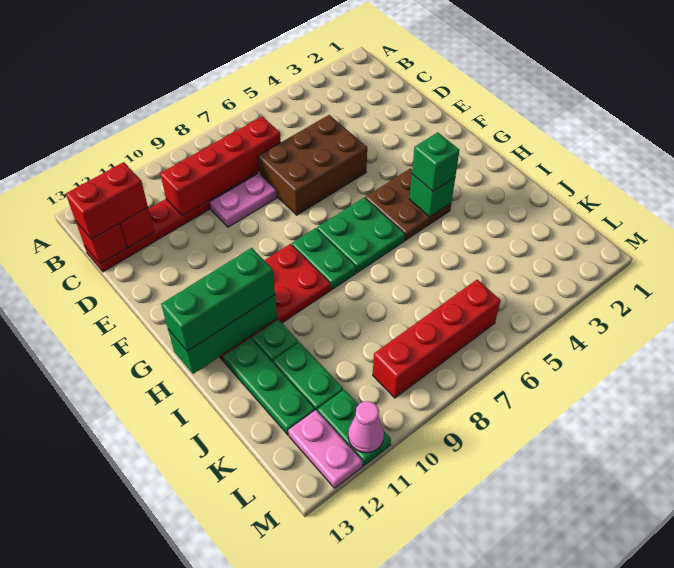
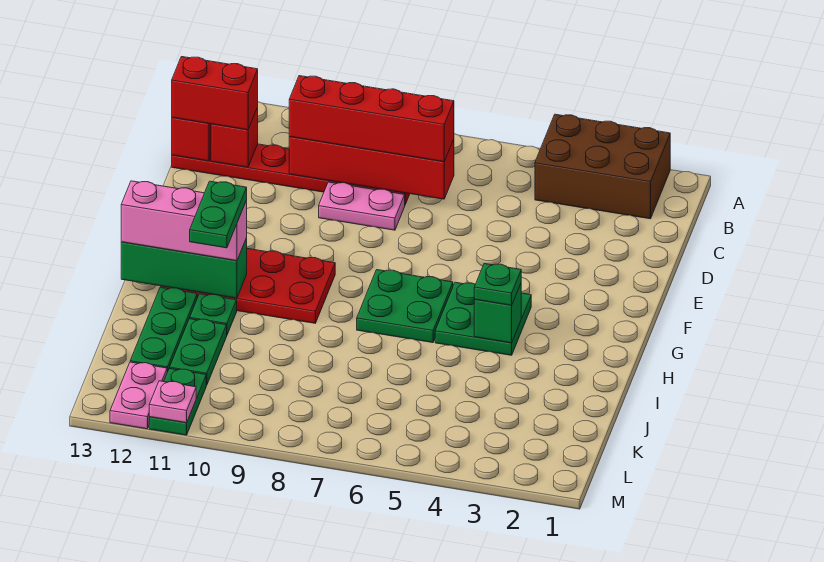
brown brick D5:E7 level 1 -> brown brick A2:B4 level 1
brown plate G4:H5 level 1 -> green plate G4:H5 level 1
green plate G8:H8 level 1 -> green plate H11:I11 level 4
green brick H4 level 3 -> green plate H4 level 3
green brick H11:H13 level 3 -> pink brick H11:H13 level 3
red brick L6:L9 level 1 -> red brick C7:C10 level 3
pink cone M11 level 2 -> pink plate M11 level 2

